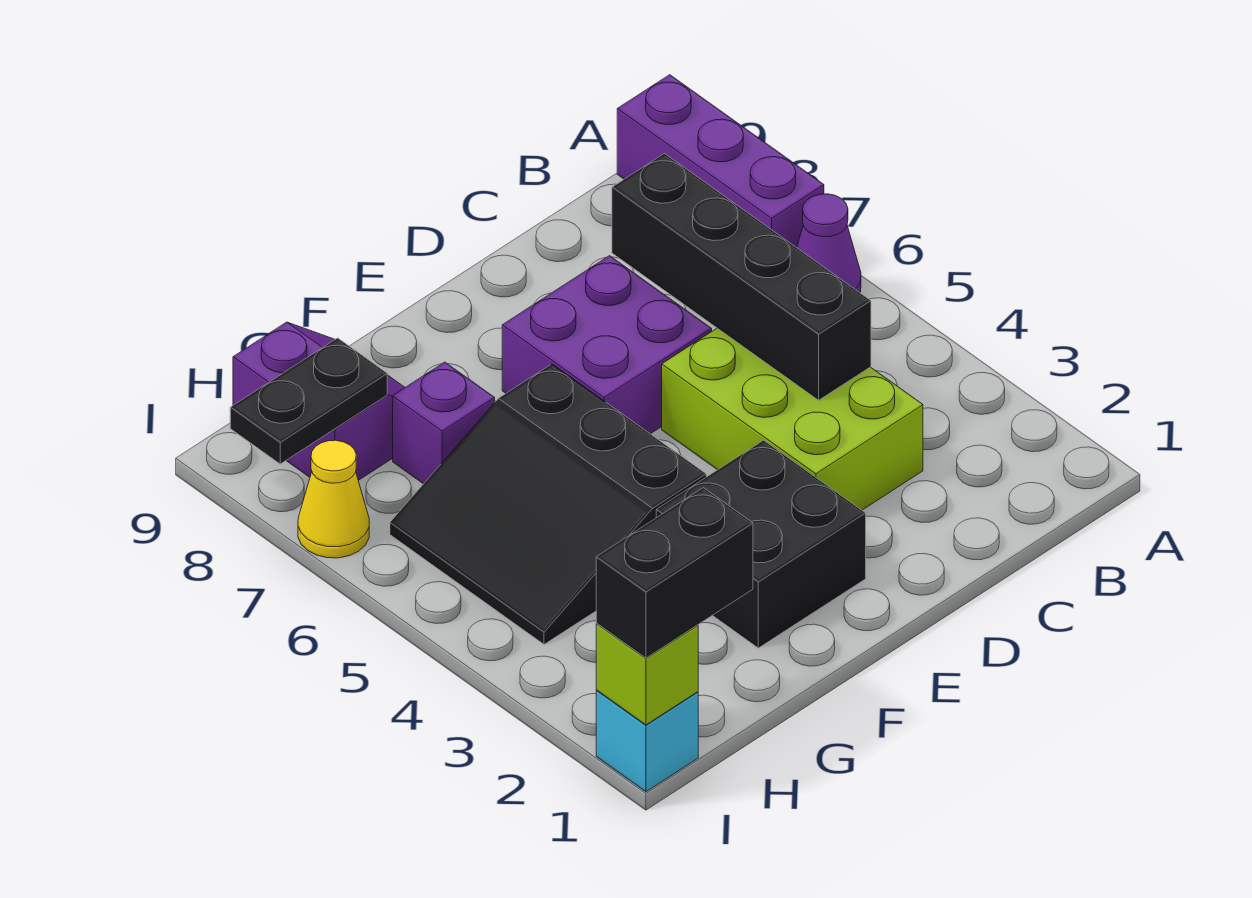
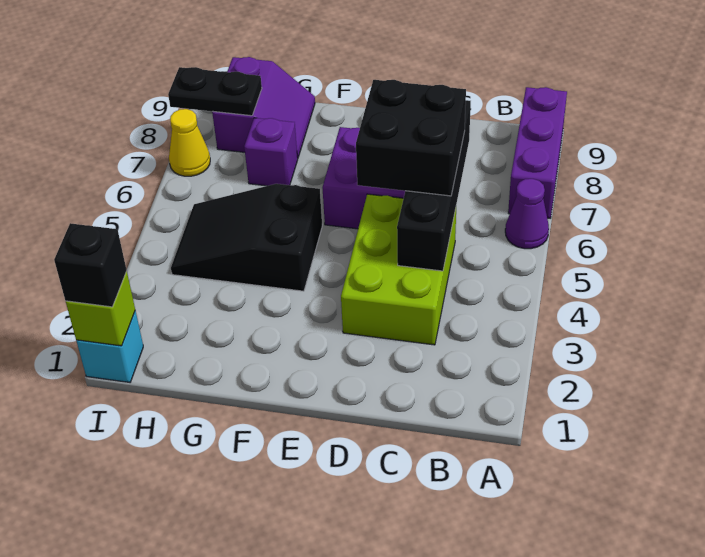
black brick E2:F3 level 1 -> black brick C5:D6 level 3
black slope F4:H6 level 1 top F -> black slope F4:H5 level 1 top F
black brick H1:I1 level 3 -> black brick I1 level 3

